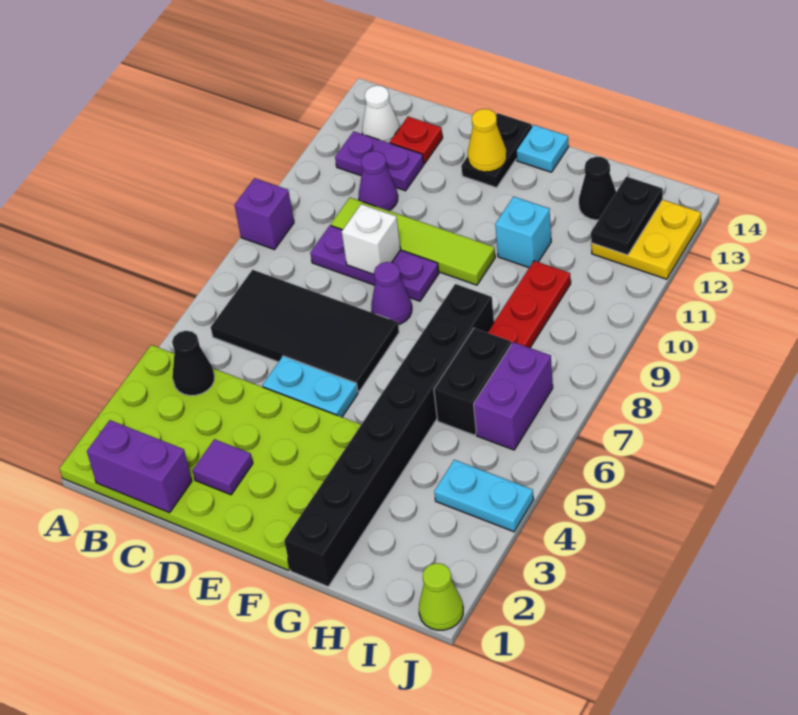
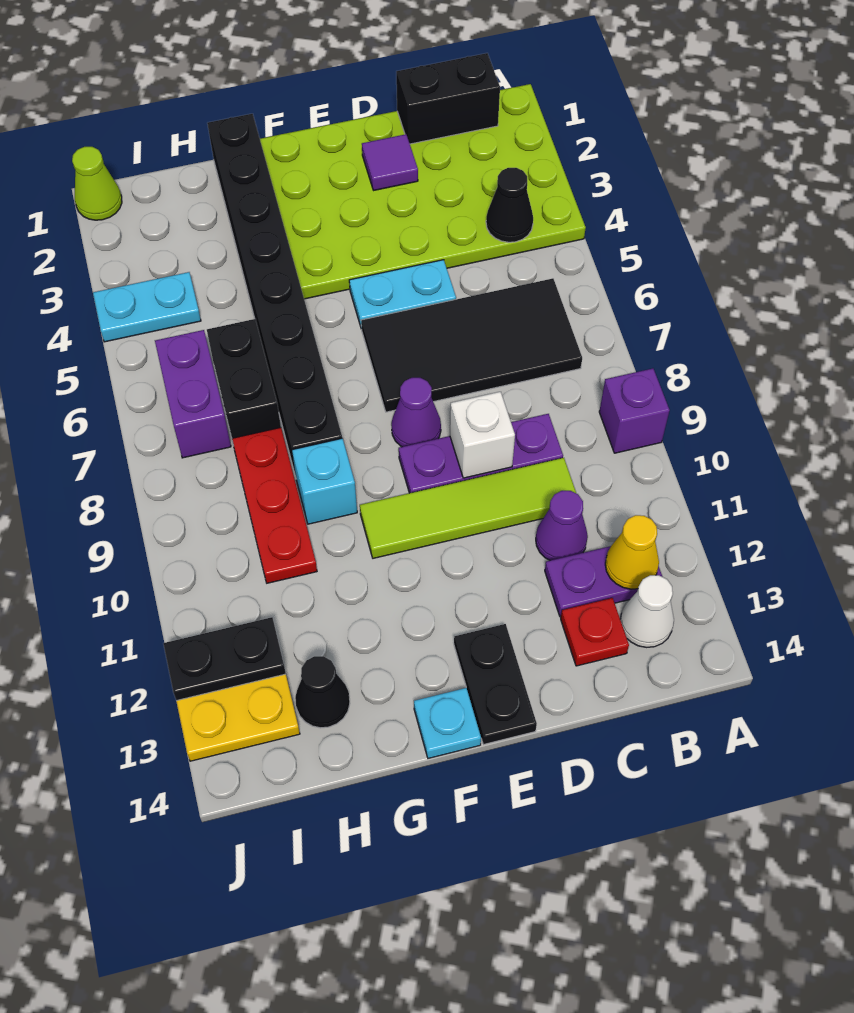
purple brick B1:C1 level 2 -> black brick B1:C1 level 2
yellow cone E13 level 2 -> yellow cone B12 level 2
cyan brick G11 level 1 -> cyan brick G9 level 1
black plate I12:I13 level 2 -> black plate I12:J12 level 2

